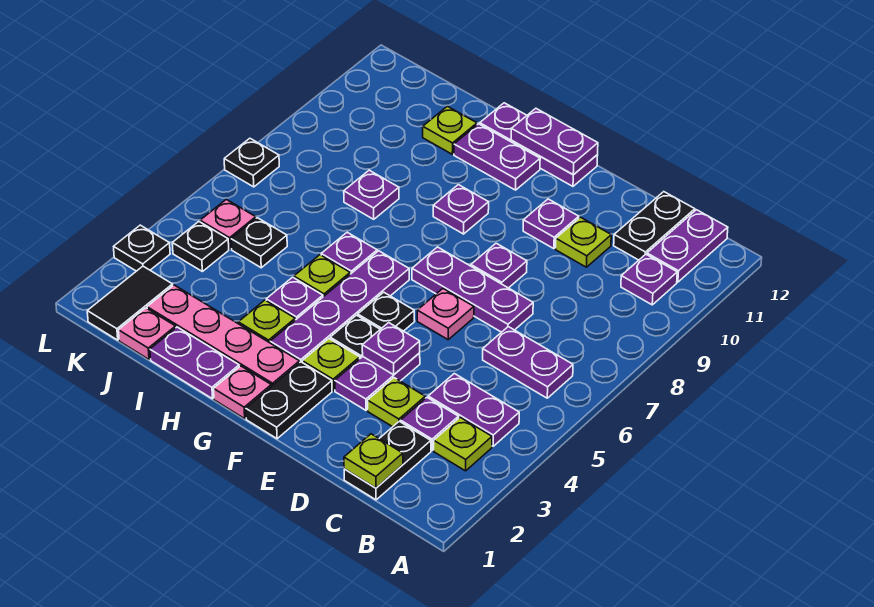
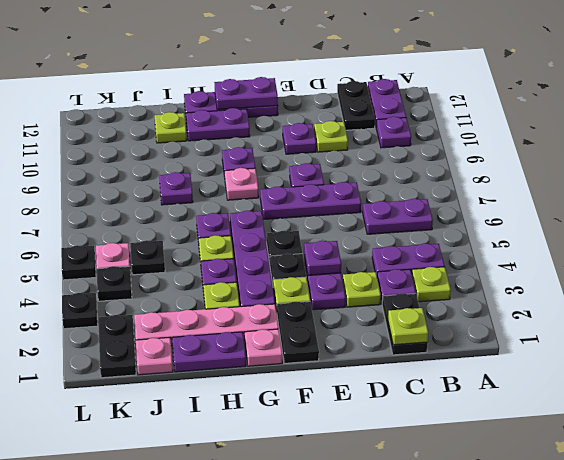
pink plate E6 level 1 -> pink plate G8 level 1
black tile K1:K2 level 1 -> black plate K1:K2 level 1
black plate L7 level 1 -> black plate L5 level 1

